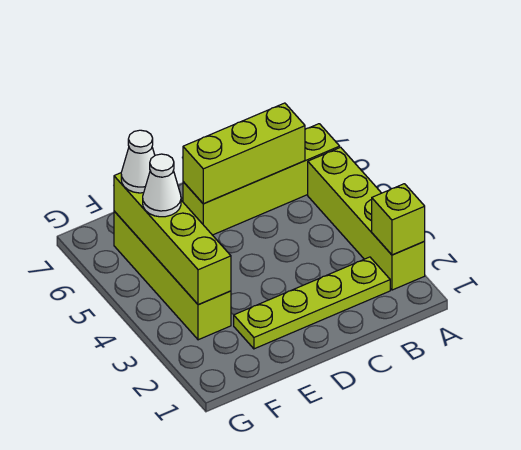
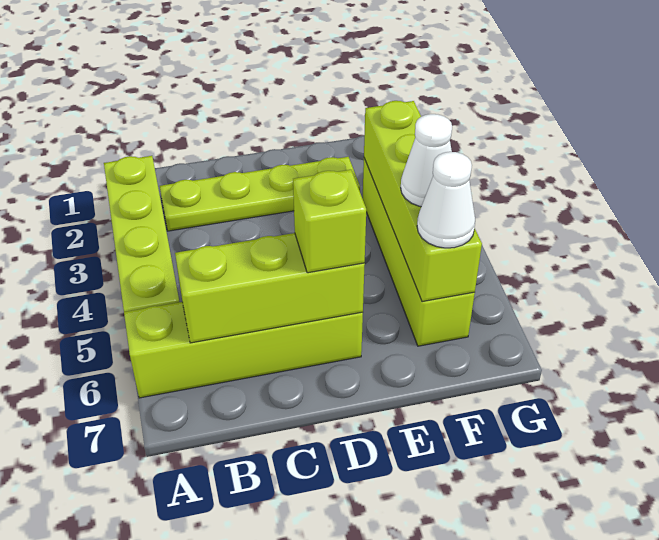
lime brick A2 level 2 -> lime brick D6 level 3

